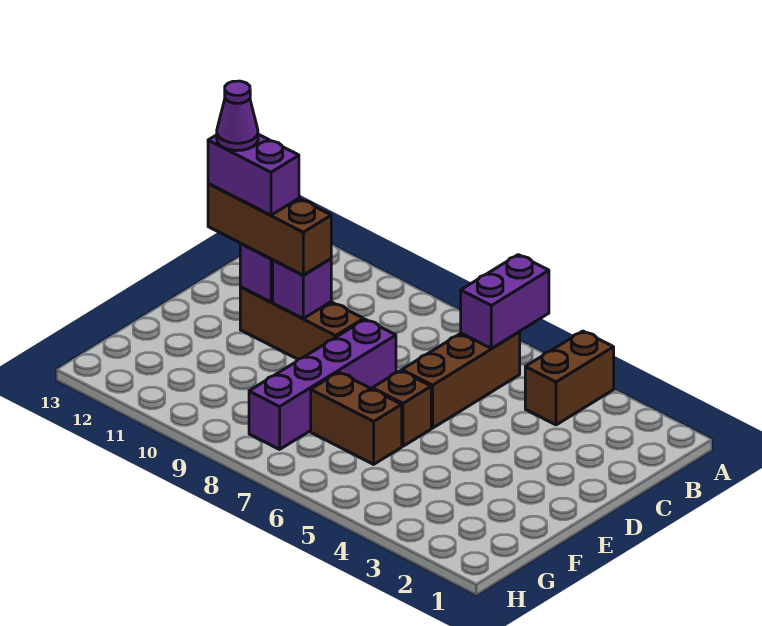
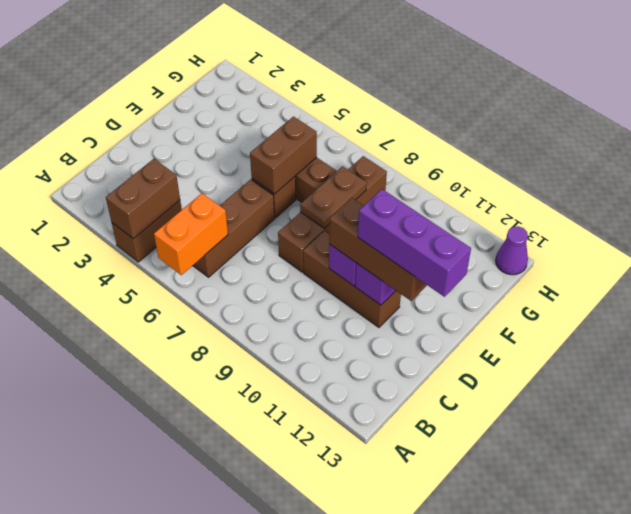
none -> brown brick A4:B4 level 2
purple brick A6:B6 level 2 -> orange brick A6:B6 level 2
purple brick D8:G8 level 1 -> brown brick D8:G8 level 1
purple brick D11:D12 level 4 -> purple brick D11:D13 level 4
purple cone D12 level 5 -> purple cone H13 level 1
none -> brown brick E6:F6 level 2
none -> brown plate E8:F8 level 2

